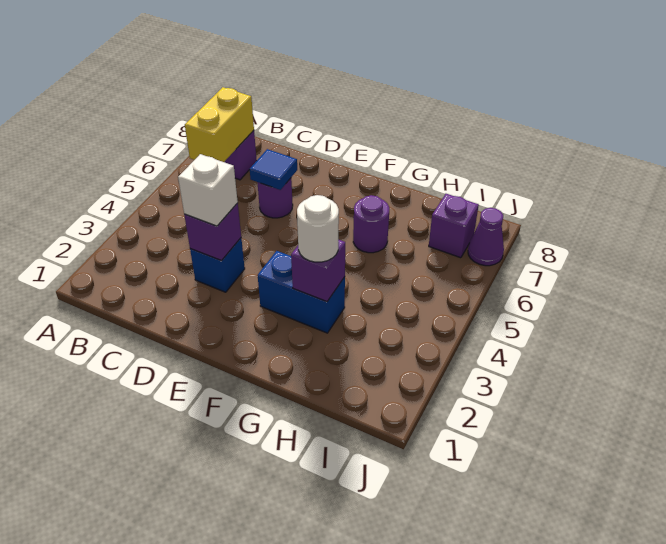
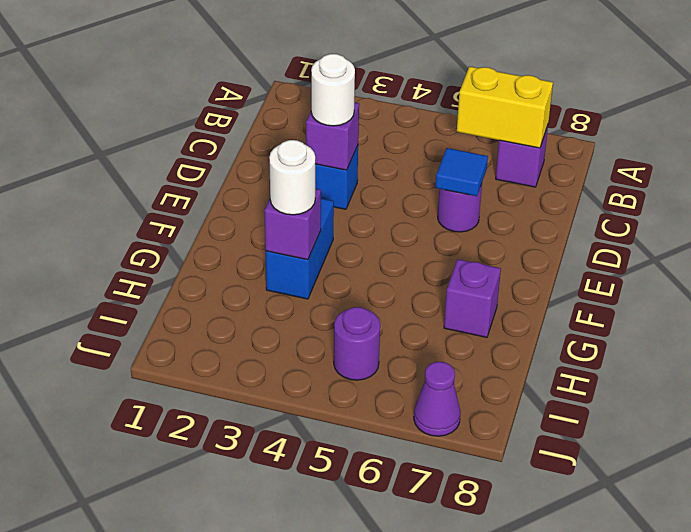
white brick D3 level 3 -> white round brick D3 level 3
purple round brick G6 level 1 -> purple round brick I5 level 1
purple brick I7 level 1 -> purple brick G7 level 1

